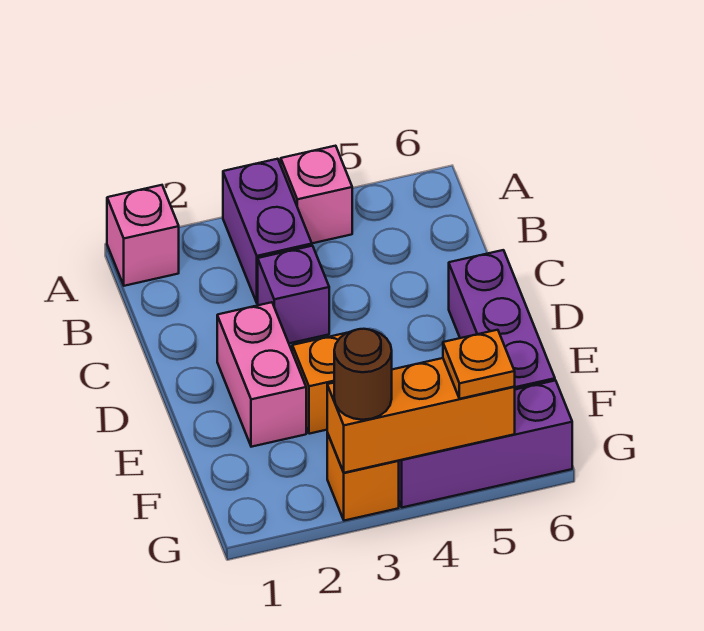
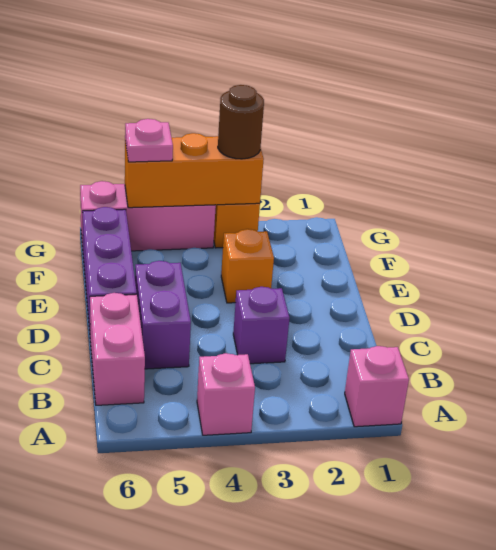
purple brick A3:B3 level 1 -> purple brick C5:D5 level 1
pink brick D2:E2 level 1 -> pink brick B6:C6 level 1
purple brick G4:G6 level 1 -> pink brick G4:G6 level 1
orange plate G5 level 3 -> pink plate G5 level 3

